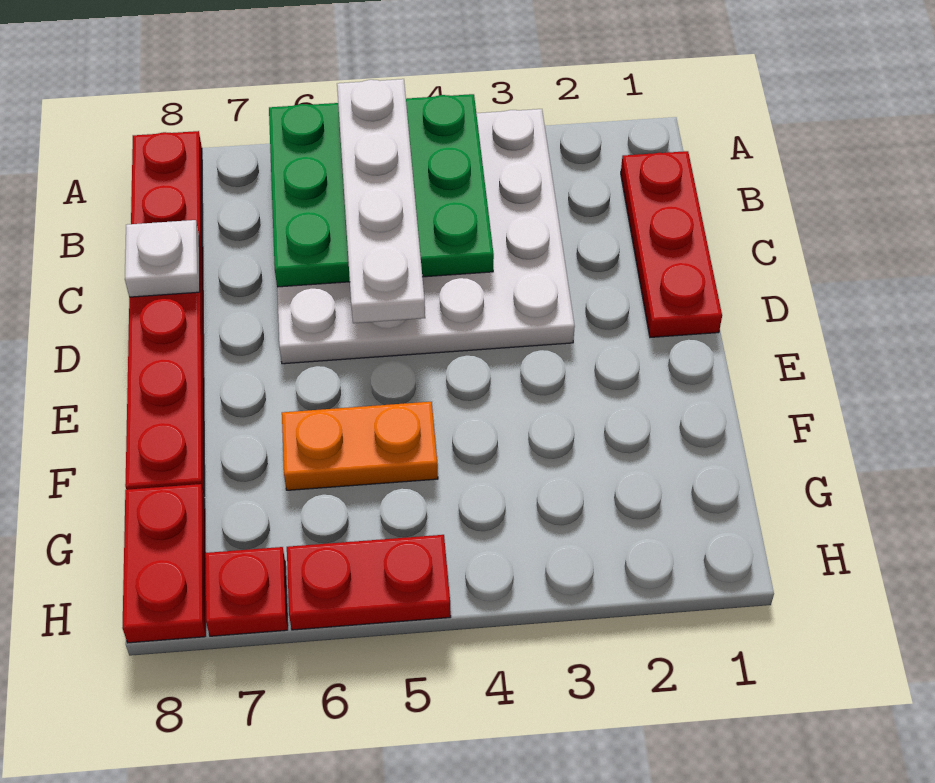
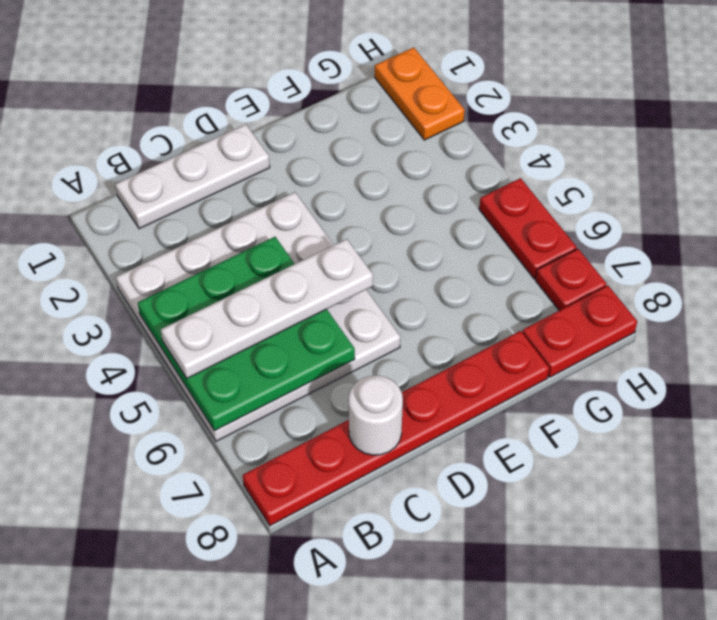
red plate B1:D1 level 1 -> white plate B1:D1 level 1
white plate C8 level 2 -> white round brick C8 level 2
orange plate F5:F6 level 1 -> orange plate H1:H2 level 1

